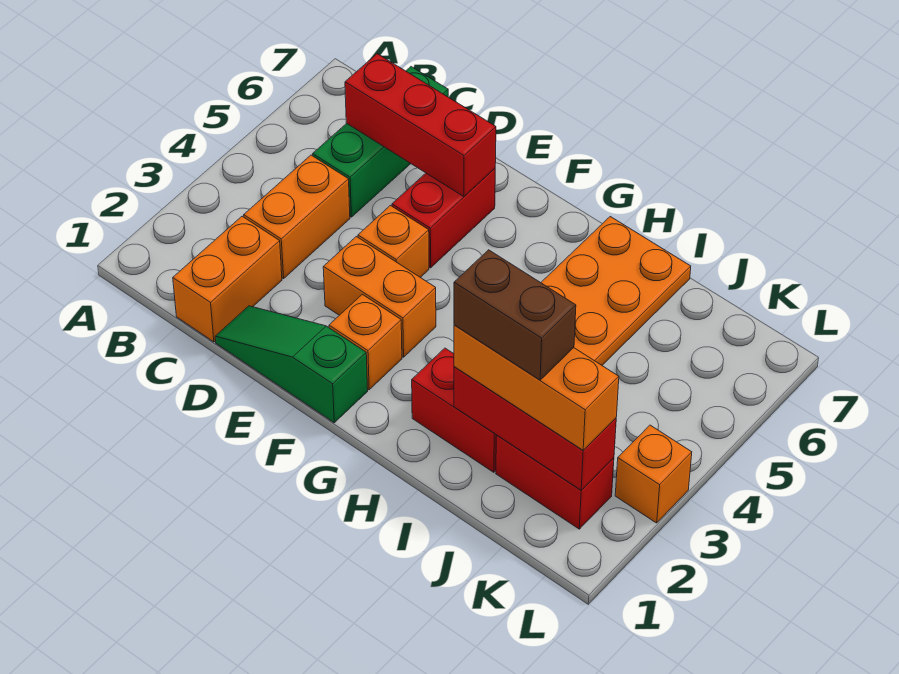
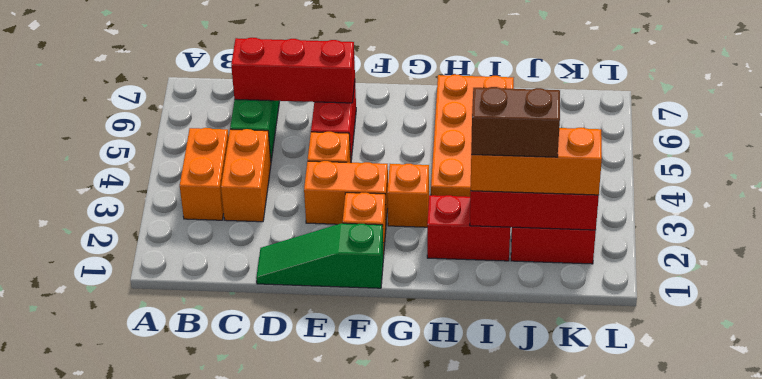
orange brick C1:C2 level 1 -> orange brick B3:B4 level 1
orange brick L3 level 1 -> orange brick G3 level 1

